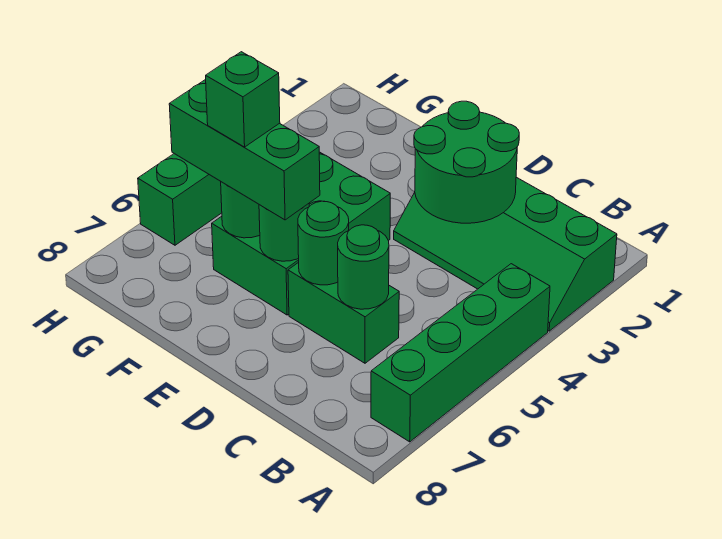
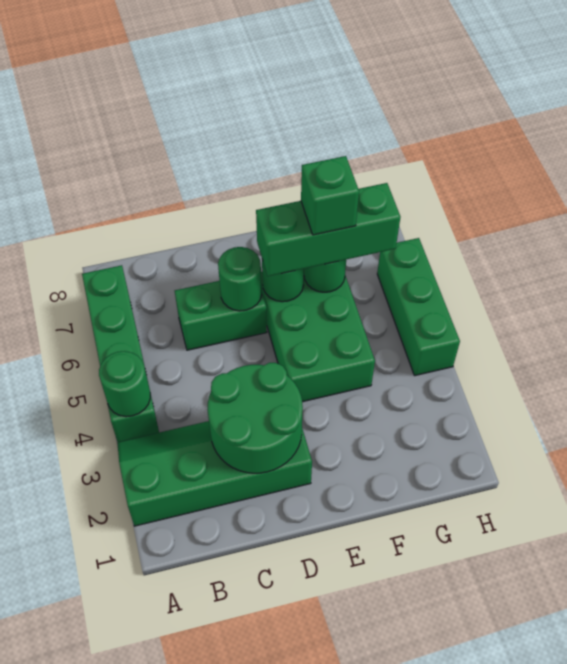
green round brick C6 level 2 -> green round brick A4 level 2

